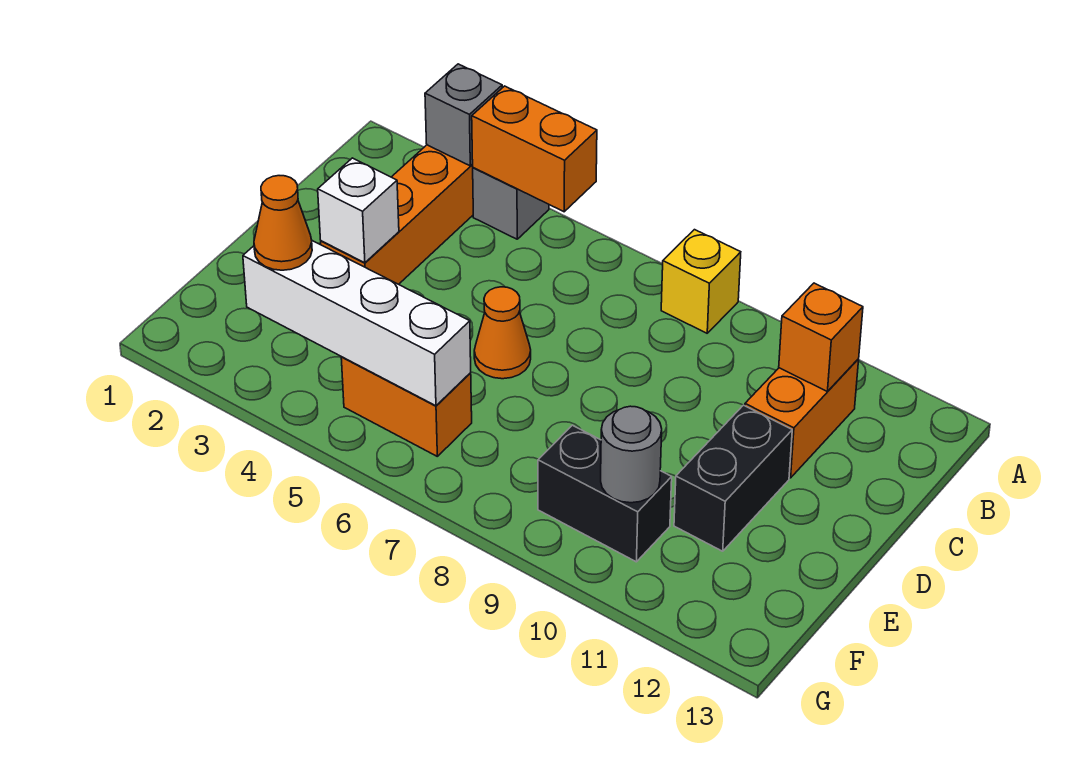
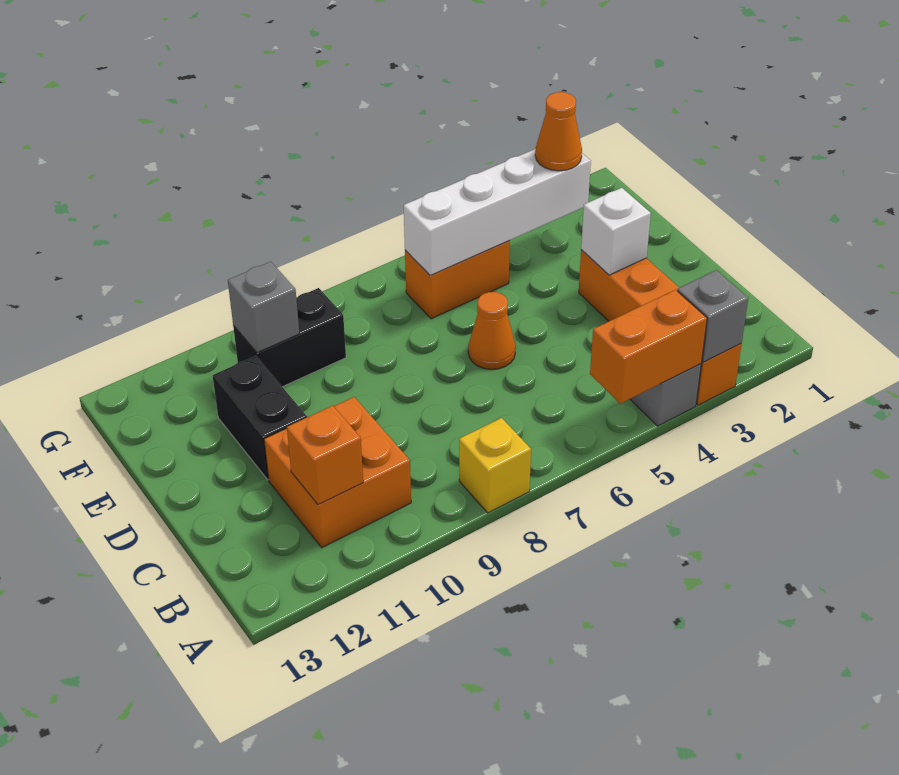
orange brick B11:C11 level 1 -> orange brick B10:C11 level 1
grey round brick F10 level 2 -> grey brick F10 level 2

